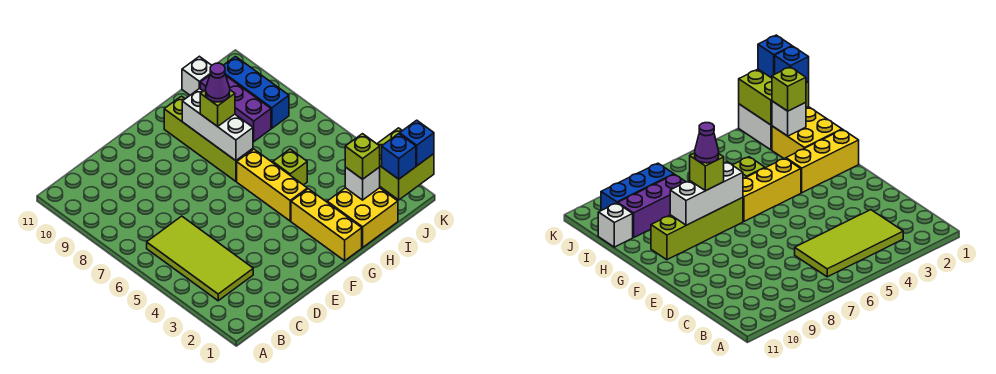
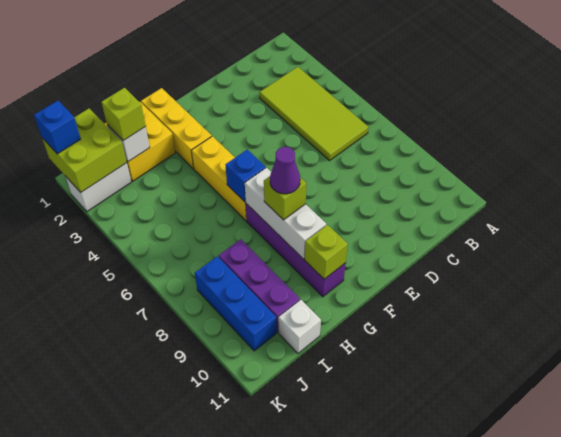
lime brick G7:G10 level 1 -> purple brick G7:G10 level 1
lime brick H5 level 1 -> lime brick G10 level 2
blue brick J1 level 3 -> blue brick G6 level 2

